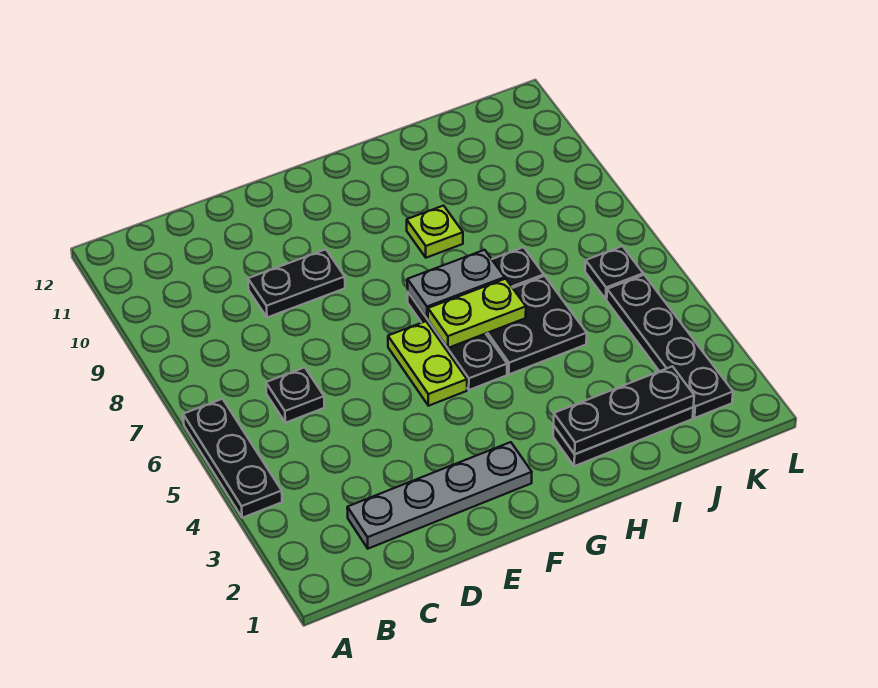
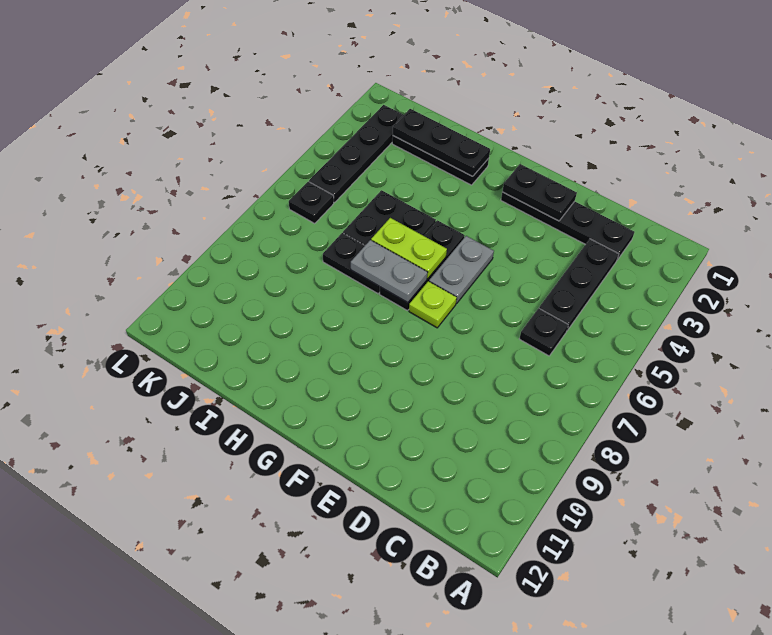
black plate A4:A6 level 1 -> black plate C3:C5 level 1
grey plate C2:F2 level 1 -> black plate C2:F2 level 1
black plate D9:E9 level 1 -> black plate E2:F2 level 2
lime plate F5:F6 level 1 -> grey plate F5:F6 level 1
lime plate H9 level 1 -> lime plate F7 level 1

